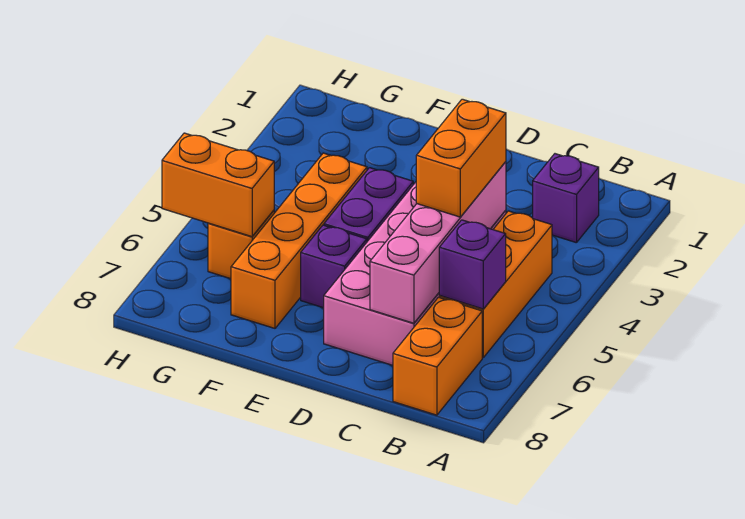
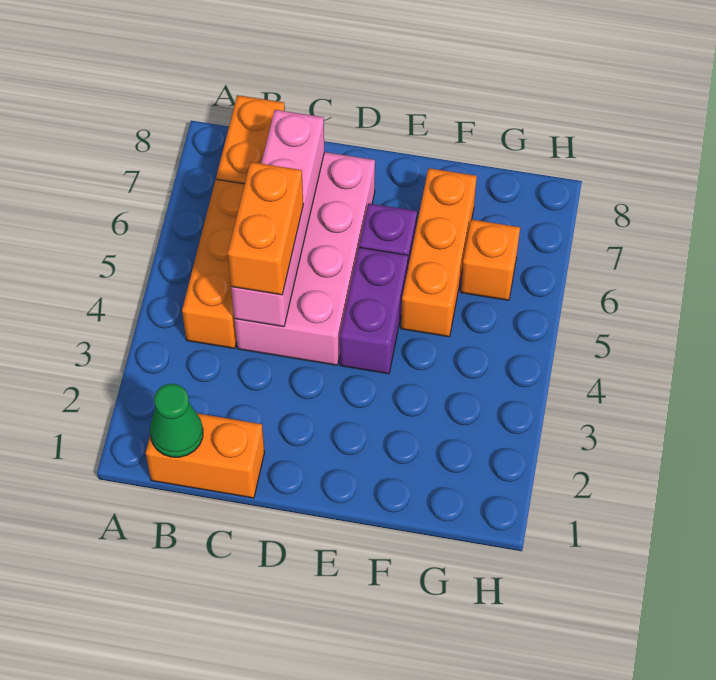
none -> green cone B1 level 2
purple brick B2 level 1 -> none
purple brick B6 level 2 -> none
orange brick F4:F7 level 1 -> orange brick F5:F7 level 1
orange brick G6:H6 level 2 -> orange brick B1:C1 level 1

